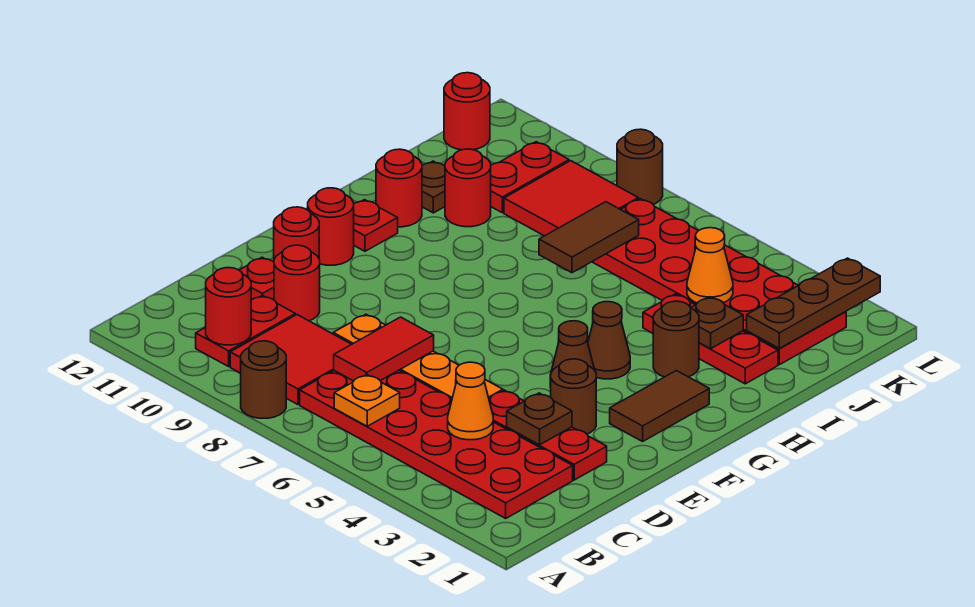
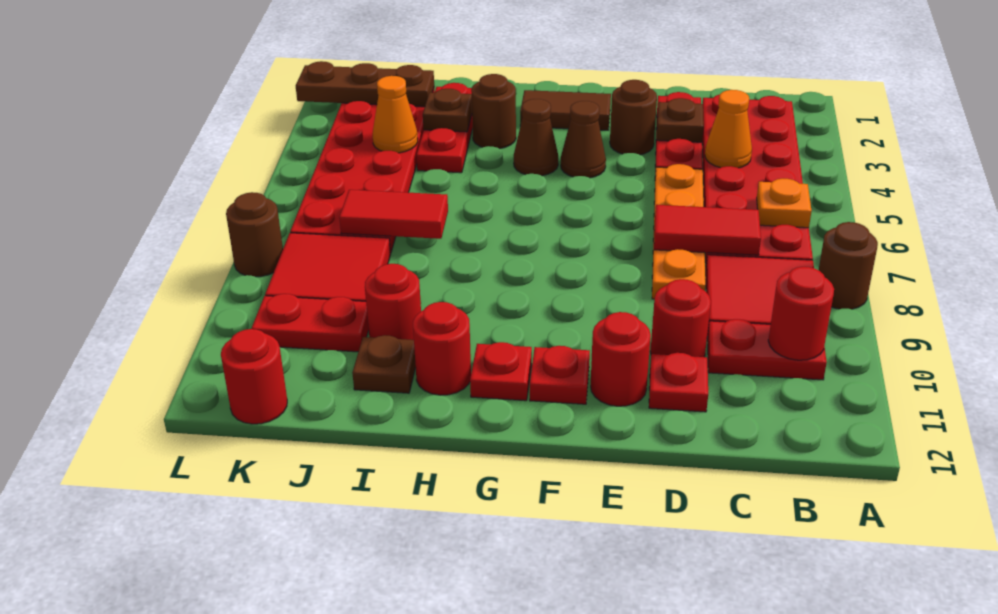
red round brick F11 level 1 -> red plate F11 level 1
brown tile I7:J7 level 2 -> red tile I7:J7 level 2

